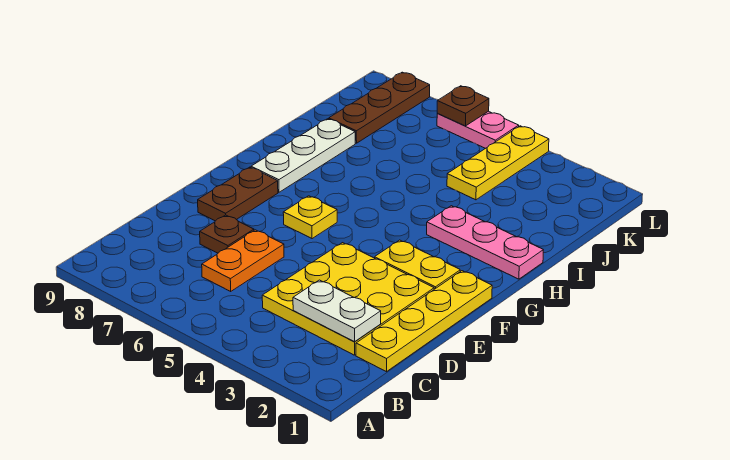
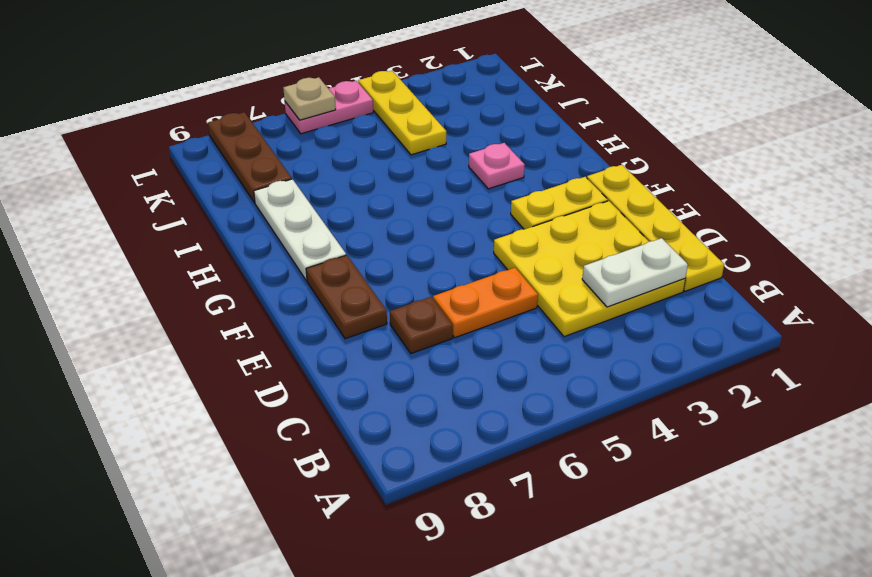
orange plate C6:D6 level 1 -> orange plate D5:D6 level 1
yellow plate F6 level 1 -> none
pink plate H1:H3 level 1 -> pink plate H3 level 1
brown plate L6 level 2 -> tan plate L6 level 2

